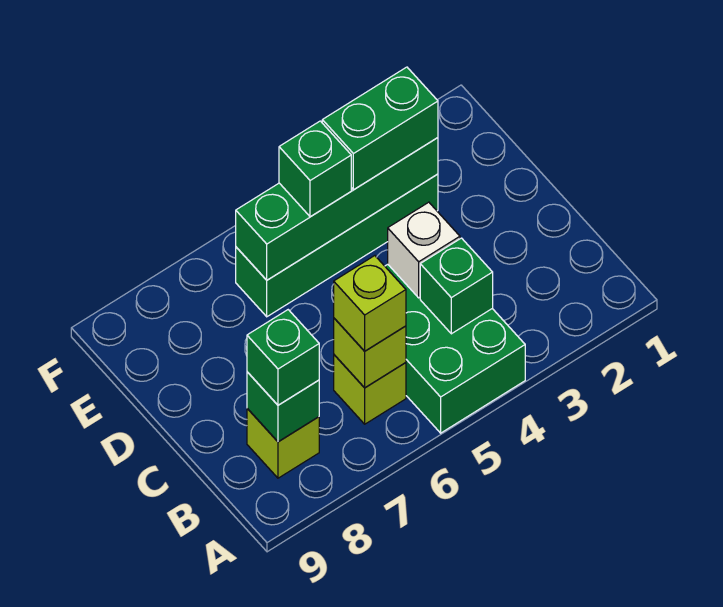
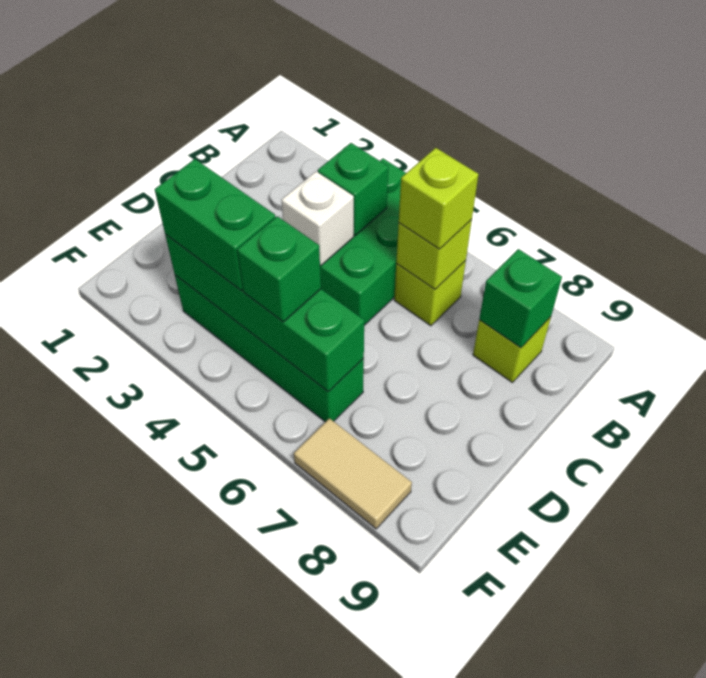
green brick B8 level 3 -> none
none -> tan tile F7:F8 level 1

